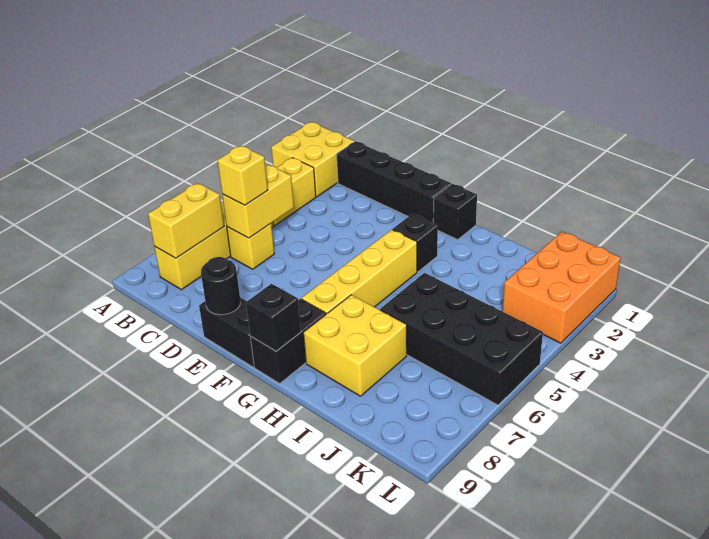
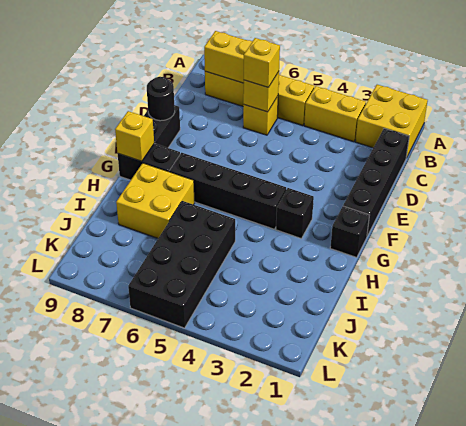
yellow brick C5:C6 level 2 -> yellow brick C6 level 2
yellow brick G4:G7 level 1 -> black brick G4:G7 level 1
black brick G9 level 2 -> yellow brick G9 level 2
orange brick K1:L3 level 1 -> none

